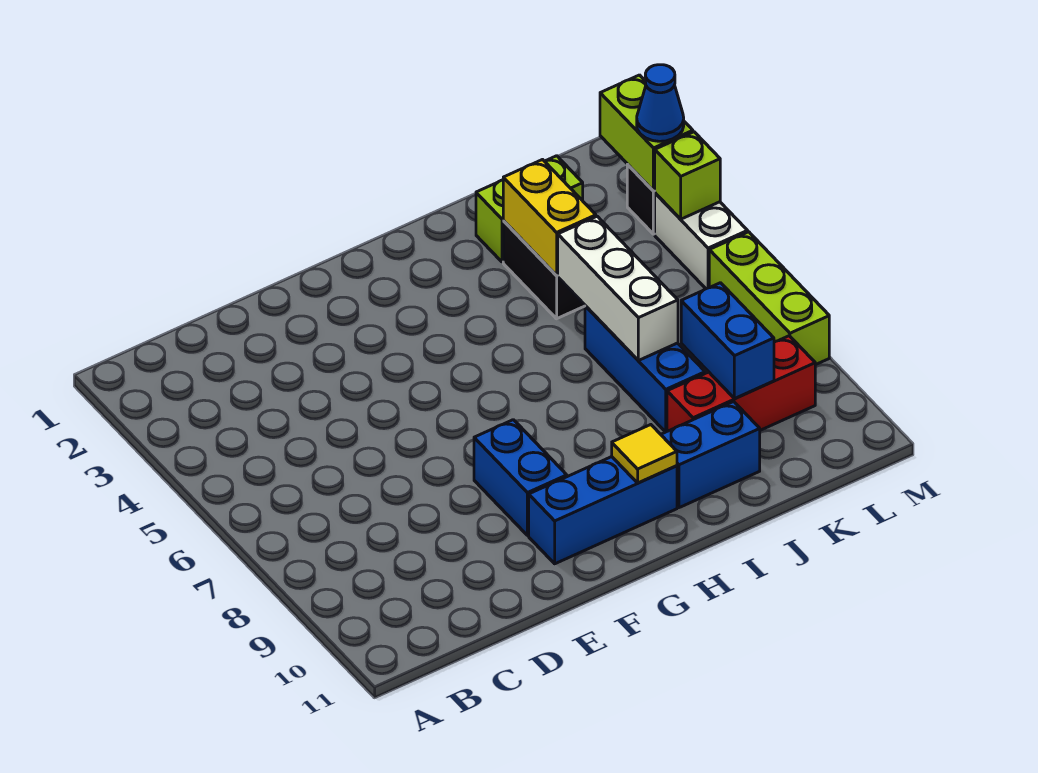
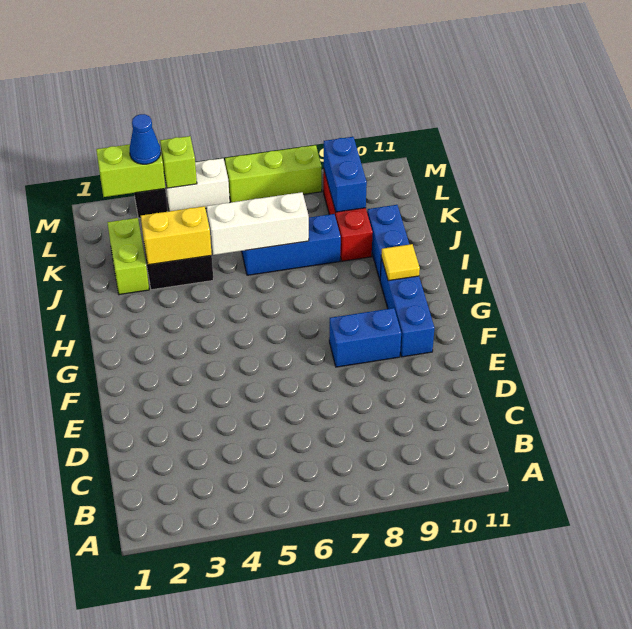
blue brick K8:K9 level 2 -> blue brick K9:L9 level 2

